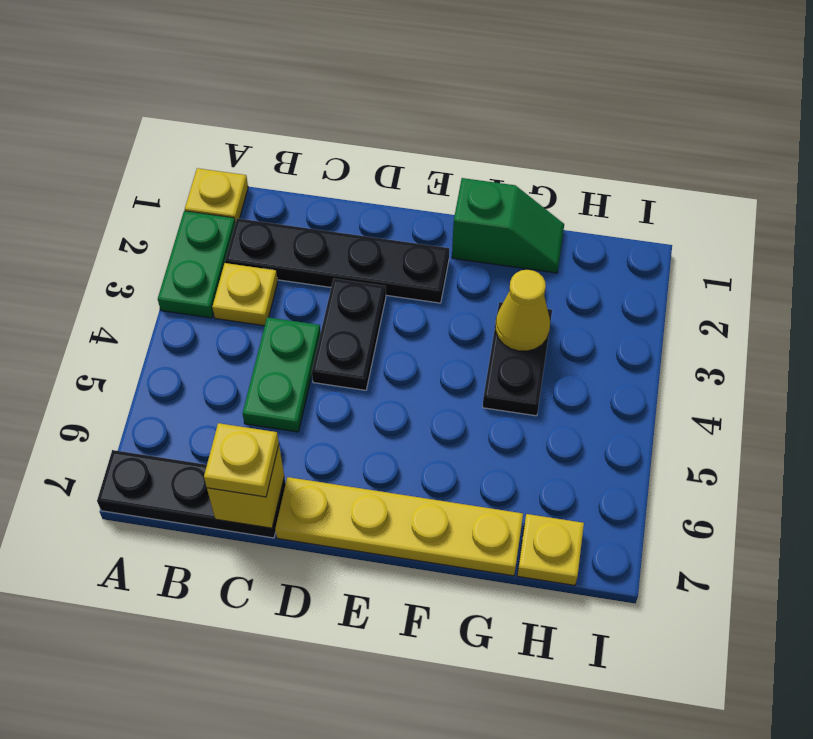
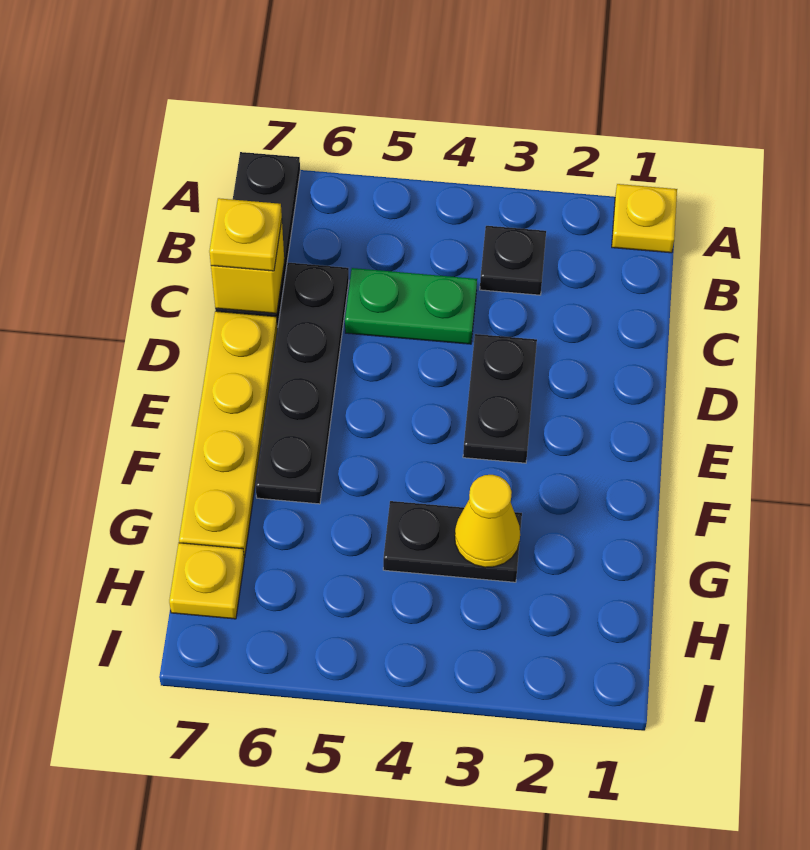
green plate A2:A3 level 1 -> none
black plate B2:E2 level 1 -> black plate C6:F6 level 1
yellow plate B3 level 1 -> black plate B3 level 1
black plate D3:D4 level 1 -> black plate D3:E3 level 1
green slope F1:G1 level 1 top F -> none

